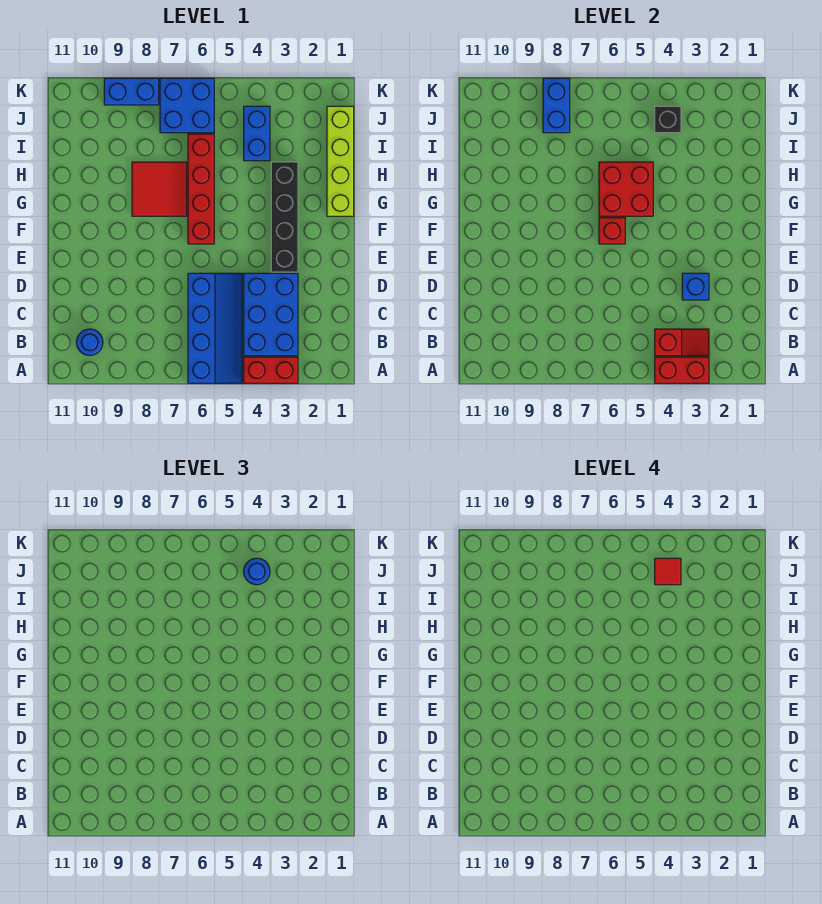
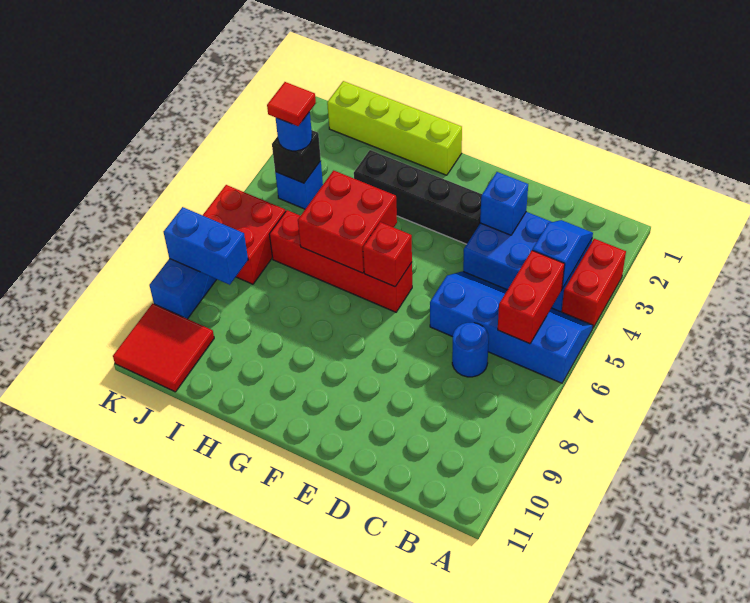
red brick A3:A4 level 2 -> red brick B5:B6 level 2
red slope B3:B4 level 2 top 4 -> blue slope B3:B4 level 2 top 4
blue round brick B10 level 1 -> blue round brick C7 level 1
red tile G7:H8 level 1 -> red tile J10:K11 level 1
blue brick I4:J4 level 1 -> blue brick J4 level 1
blue brick J6:K7 level 1 -> red brick J6:K7 level 1

